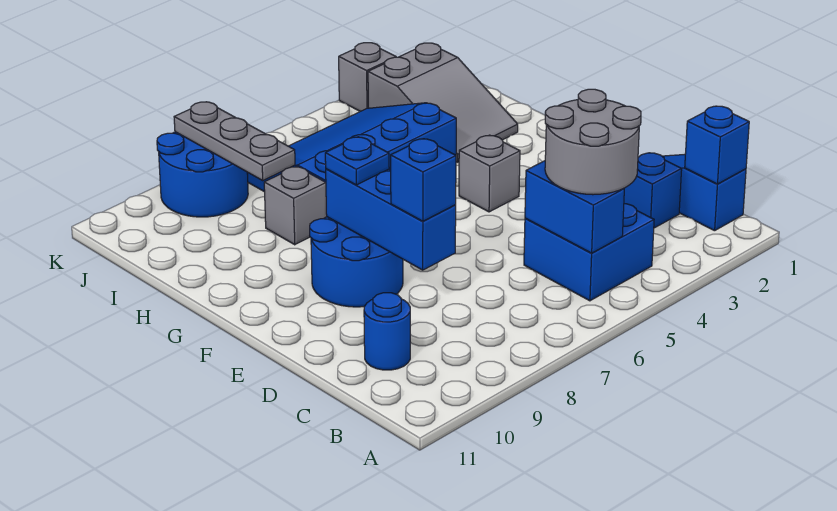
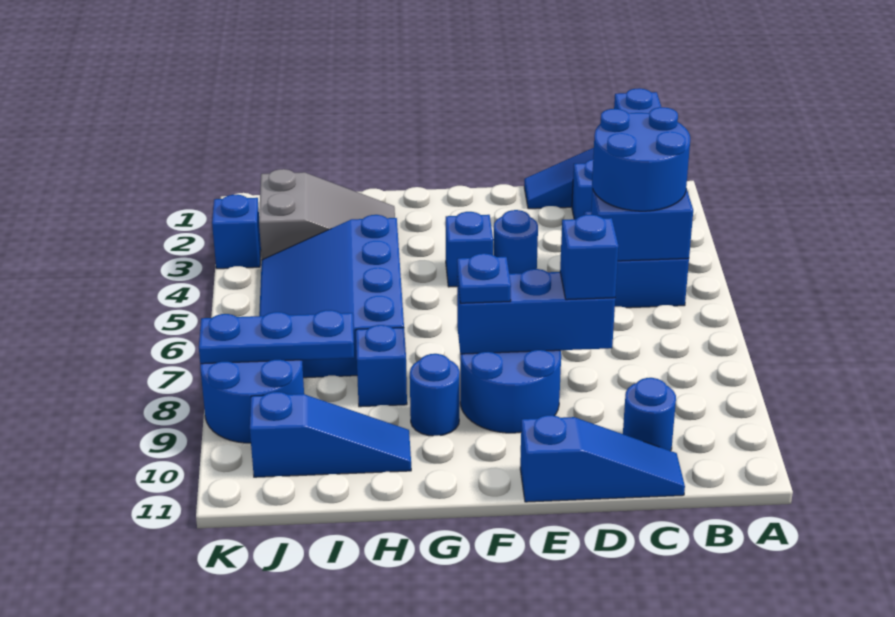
grey round brick B4:C5 level 3 -> blue round brick B4:C5 level 3
none -> blue slope C11:E11 level 1 top E
none -> blue round brick E4 level 1
grey brick F4 level 1 -> blue brick F4 level 1
none -> blue round brick G9 level 1
grey brick H8 level 1 -> blue brick H8 level 1
none -> blue slope H10:J10 level 1 top J
grey plate I8:K8 level 2 -> blue plate I8:K8 level 2
grey brick K3 level 1 -> blue brick K3 level 1

